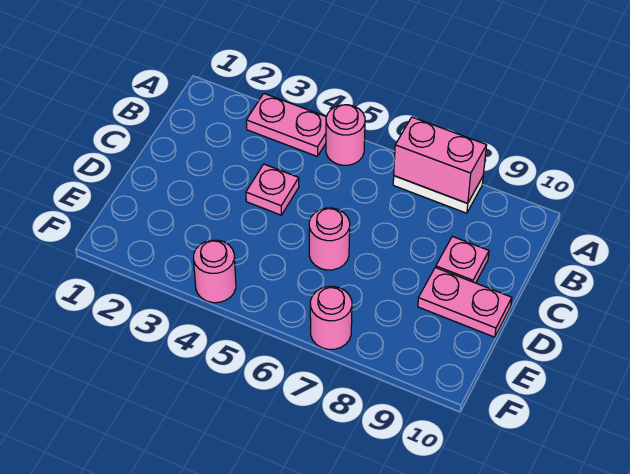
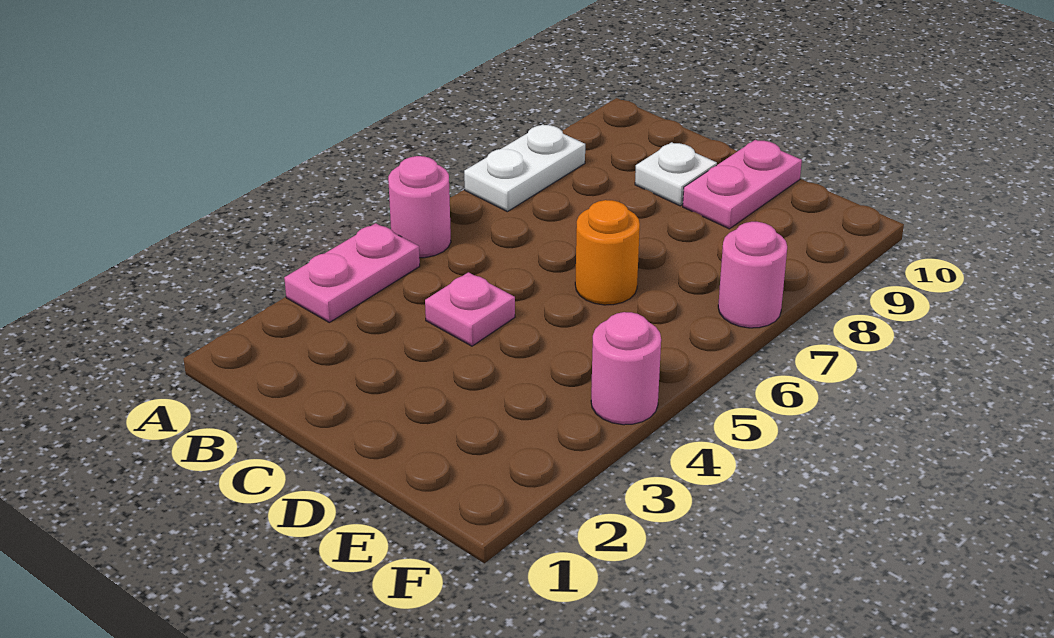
pink brick A7:A8 level 2 -> none
pink plate C9 level 1 -> white plate C9 level 1
pink round brick D6 level 1 -> orange round brick D6 level 1

